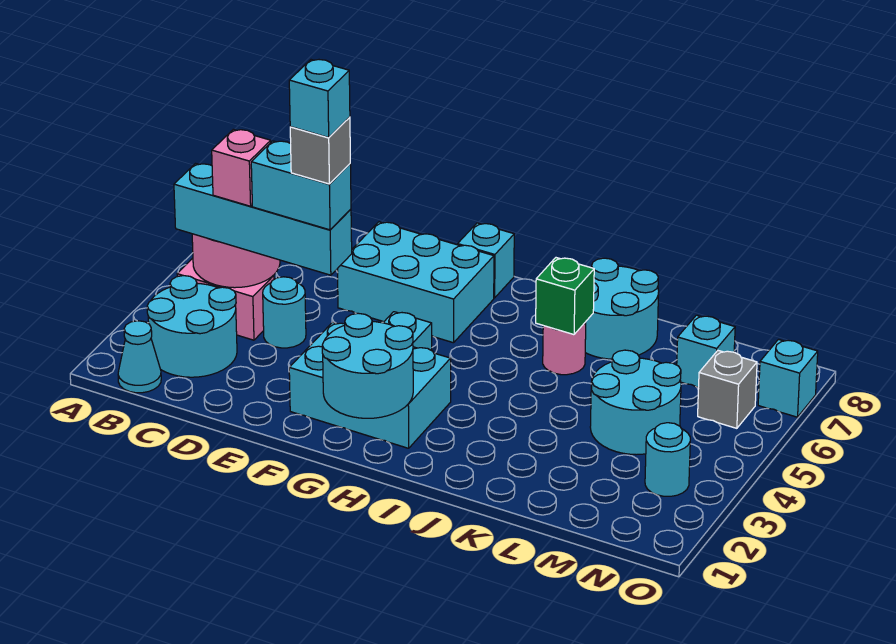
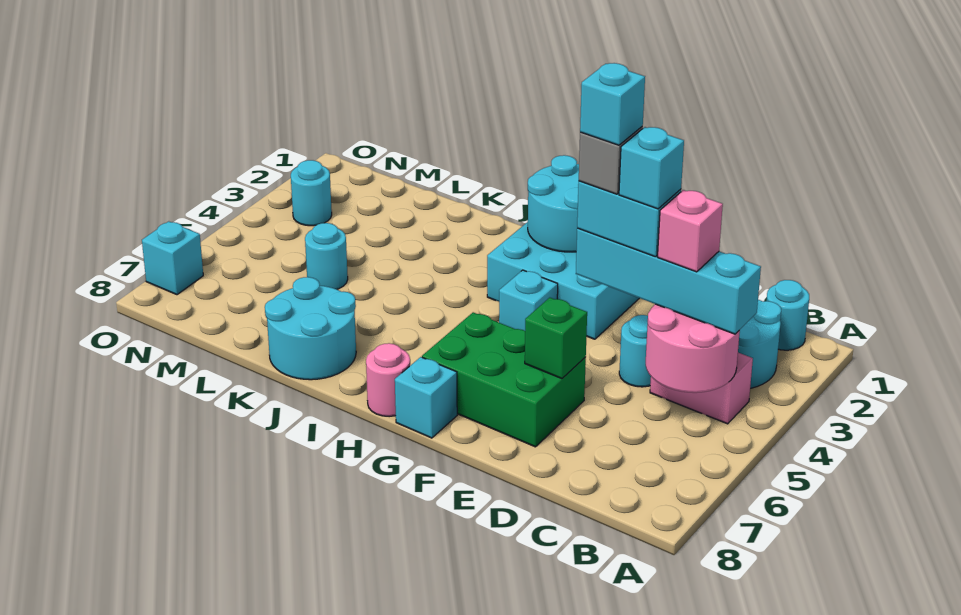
cyan cone B1 level 1 -> cyan round brick B1 level 1
cyan brick E6:G7 level 1 -> green brick E6:G7 level 1
pink round brick J6 level 1 -> pink round brick H8 level 1
green brick J6 level 2 -> green brick E6 level 2
cyan round brick L4:M5 level 1 -> cyan round brick L5 level 1
cyan brick M7 level 1 -> cyan brick D4 level 5
grey brick N6 level 1 -> none

